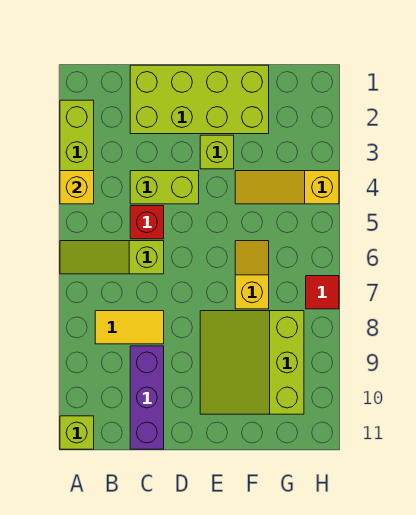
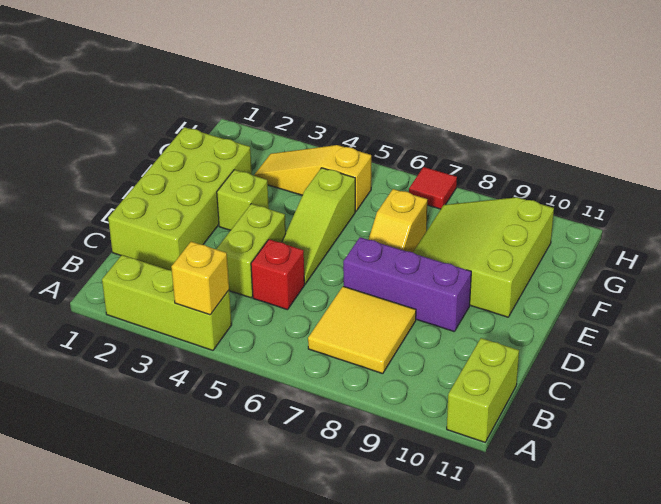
lime slope A6:C6 level 1 top C -> lime slope D5:F5 level 1 top F
lime brick A11 level 1 -> lime brick A11:B11 level 1
yellow tile B8:C8 level 1 -> yellow tile B7:C8 level 1
purple brick C9:C11 level 1 -> purple brick D7:D9 level 1
lime slope E8:G10 level 1 top G -> lime slope E8:G10 level 1 top 10
yellow slope F4:H4 level 1 top H -> yellow slope G3:G5 level 1 top 5
yellow slope F6:F7 level 1 top 7 -> yellow slope E7:F7 level 1 top F

